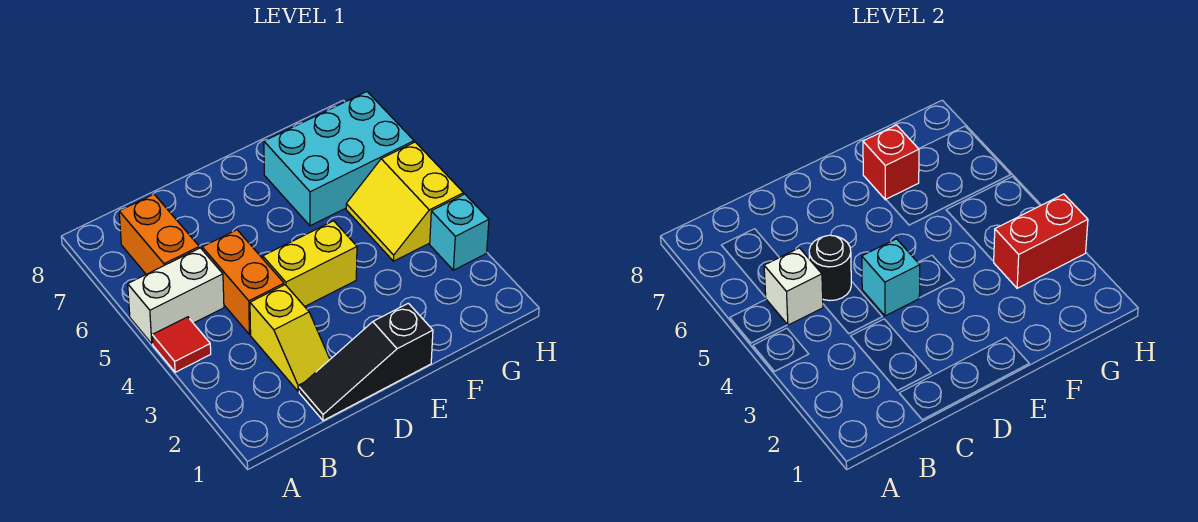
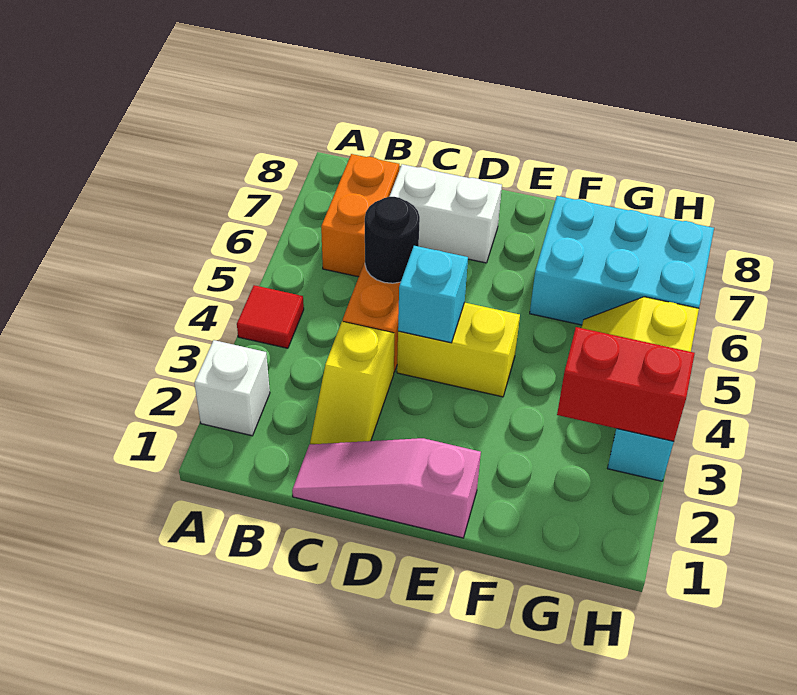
white brick A5:B5 level 1 -> white brick C7:D7 level 1
white brick B5 level 2 -> white brick A2 level 1
black slope C1:E1 level 1 top E -> pink slope C1:E1 level 1 top E
red brick F7 level 2 -> none

